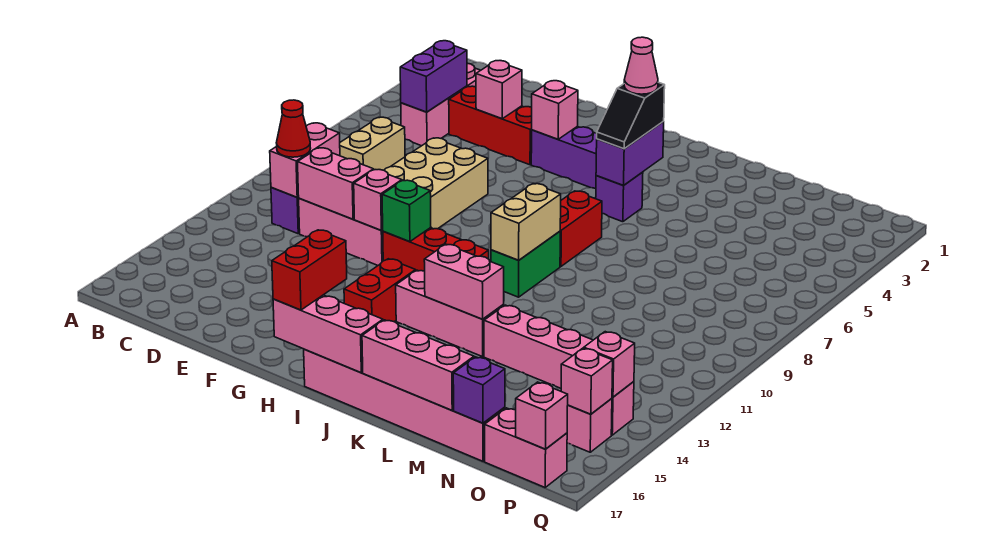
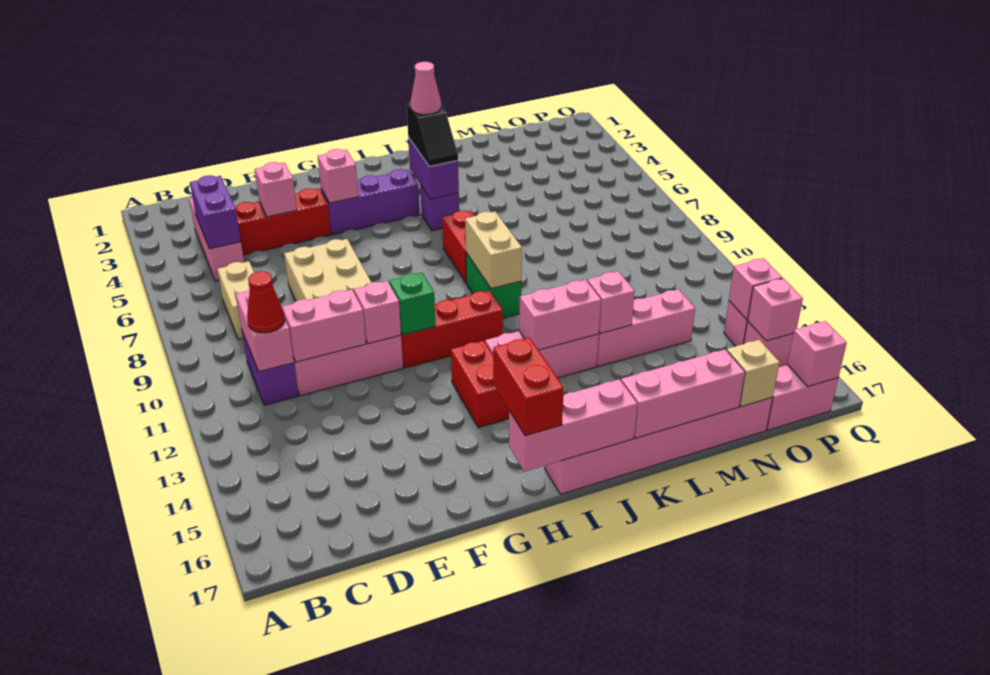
none -> pink brick L13 level 2
purple brick N17 level 2 -> tan brick N17 level 2

